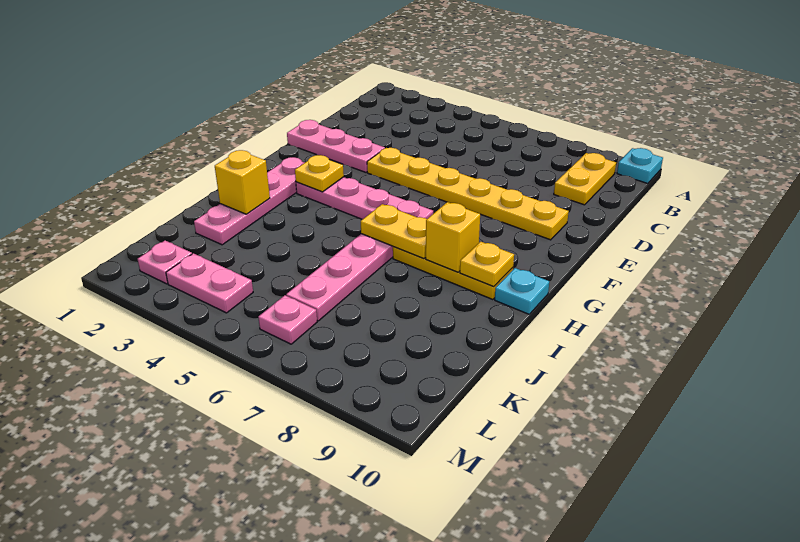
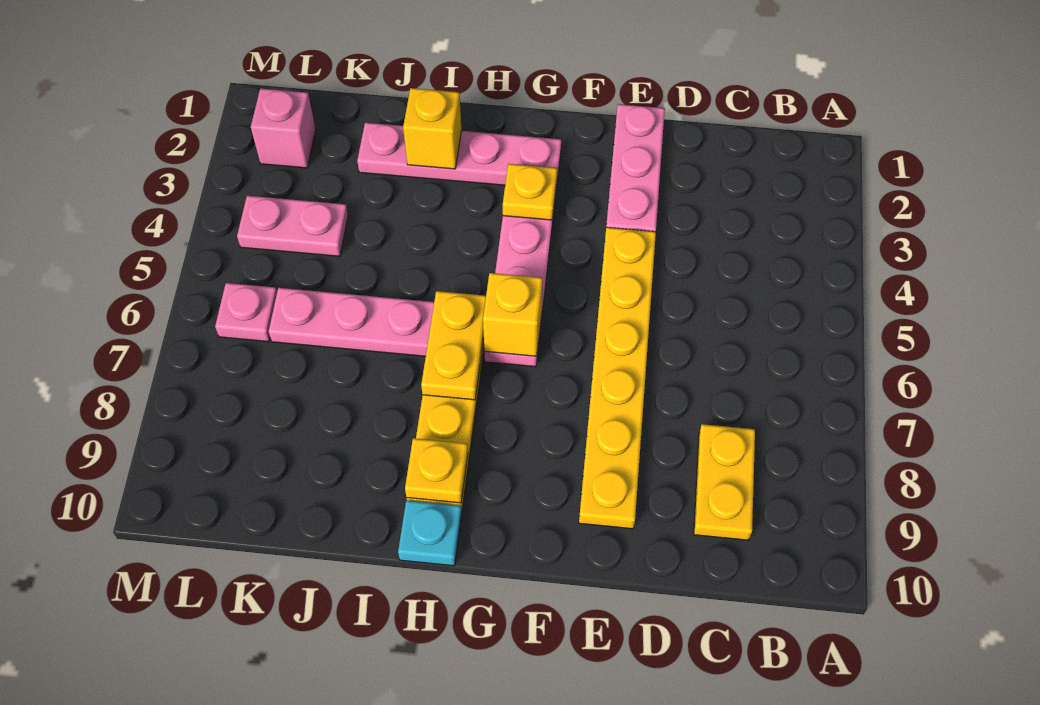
cyan plate A10 level 1 -> none
yellow plate B9:C9 level 1 -> yellow plate C8:C9 level 1
yellow brick H8 level 2 -> yellow brick G6 level 2
pink plate L2 level 1 -> pink brick L2 level 1
pink plate L3:L4 level 1 -> pink plate K4:L4 level 1

